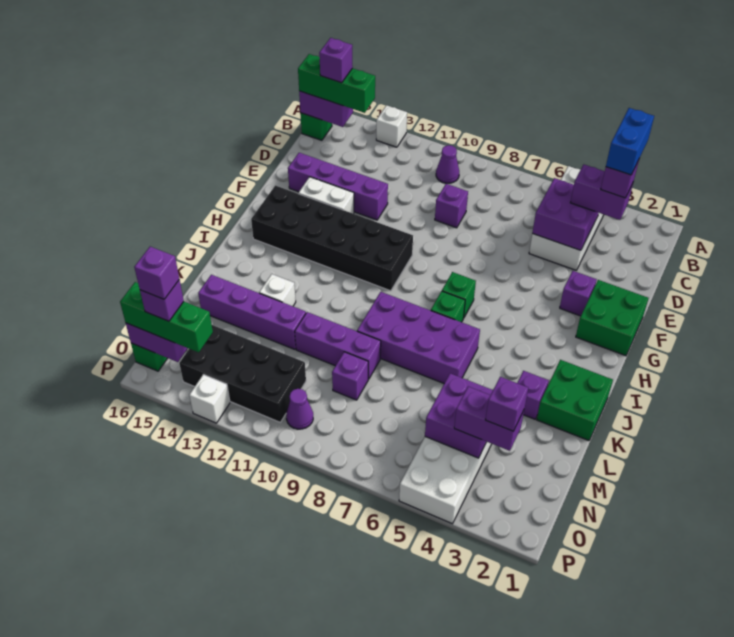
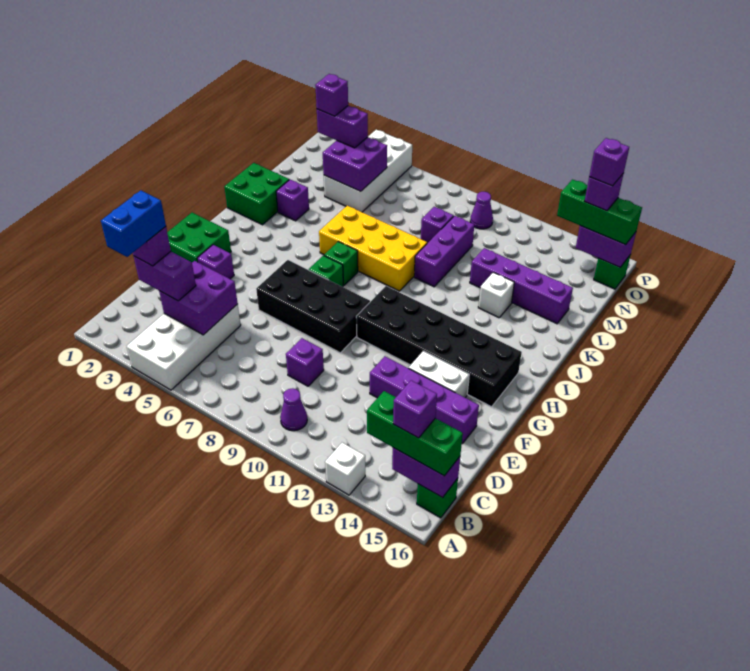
purple brick J6:K9 level 1 -> yellow brick J6:K9 level 1
purple brick L9:L11 level 1 -> purple brick K10:M10 level 1
black brick N11:O14 level 1 -> black brick F6:G9 level 1
white brick P13 level 1 -> none

